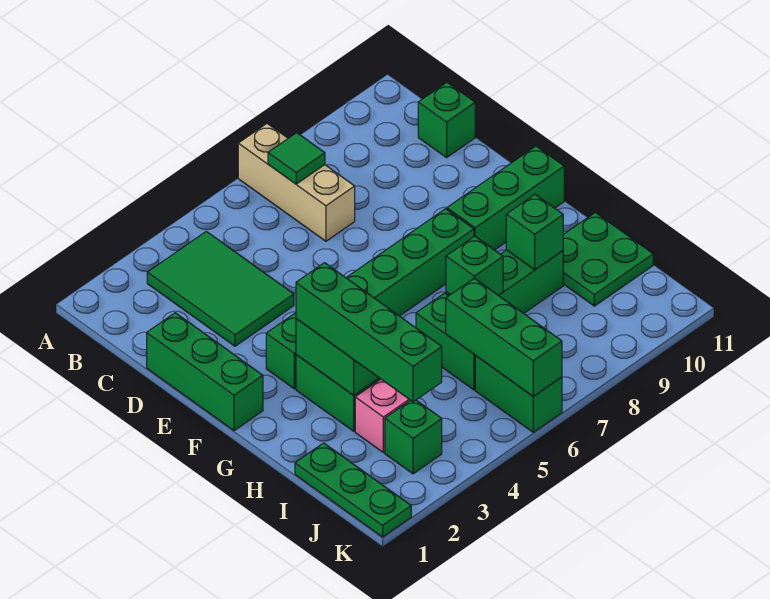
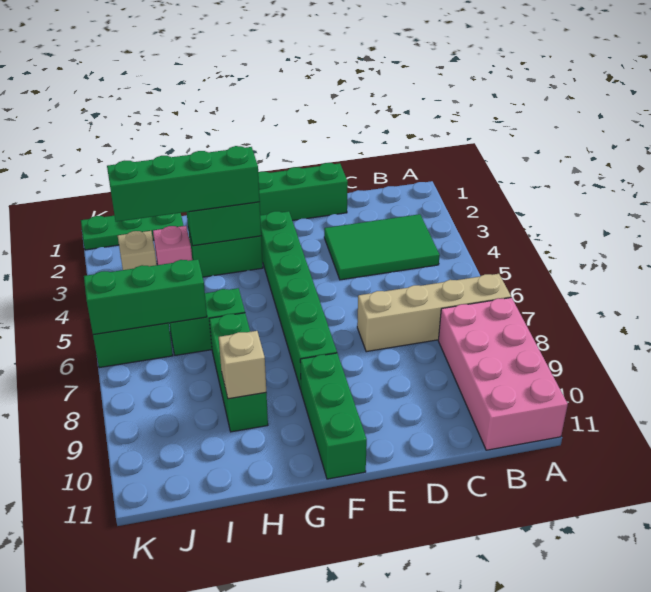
tan brick A7:C7 level 1 -> tan brick A7:D7 level 1
none -> pink brick A8:B11 level 1
green tile B7 level 2 -> none
green brick C11 level 1 -> none
green brick H7 level 2 -> none
green brick H9 level 2 -> tan brick H9 level 2
green plate H10:I11 level 1 -> none
green brick J3 level 1 -> tan brick J3 level 1

